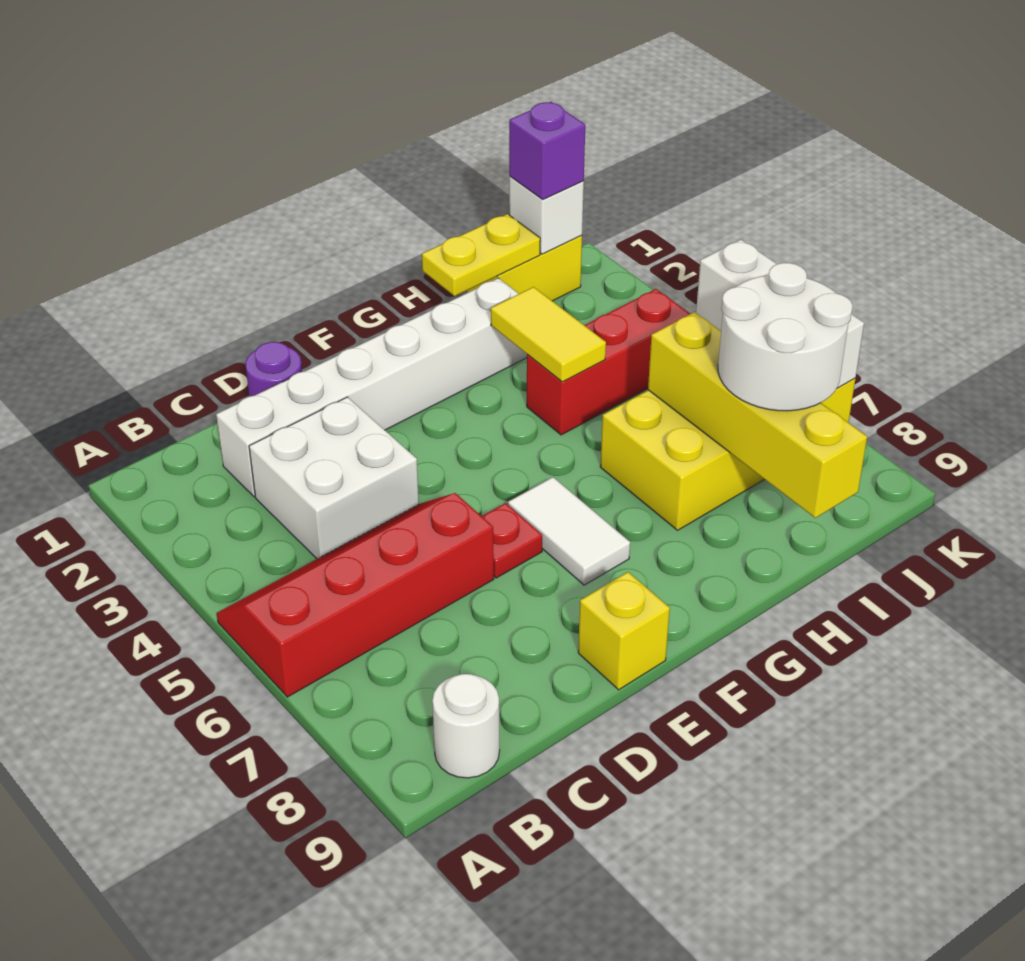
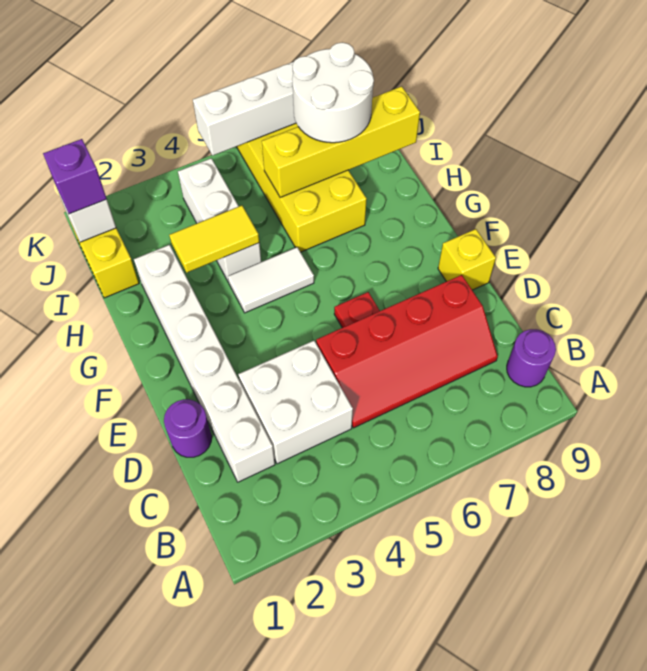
red slope A5:D6 level 1 top 6 -> red slope C5:D8 level 1 top D
white round brick B9 level 1 -> purple round brick B9 level 1
white tile F6:F7 level 1 -> white tile G4:G5 level 1
yellow plate H1:I1 level 2 -> none
red brick H4:J4 level 1 -> white brick H4:J4 level 1

